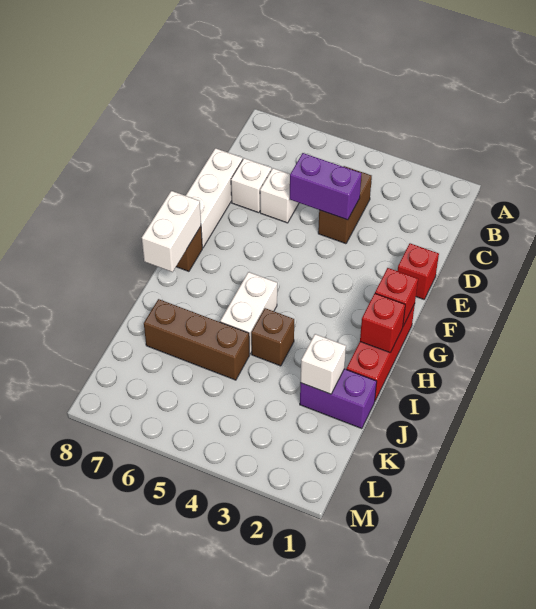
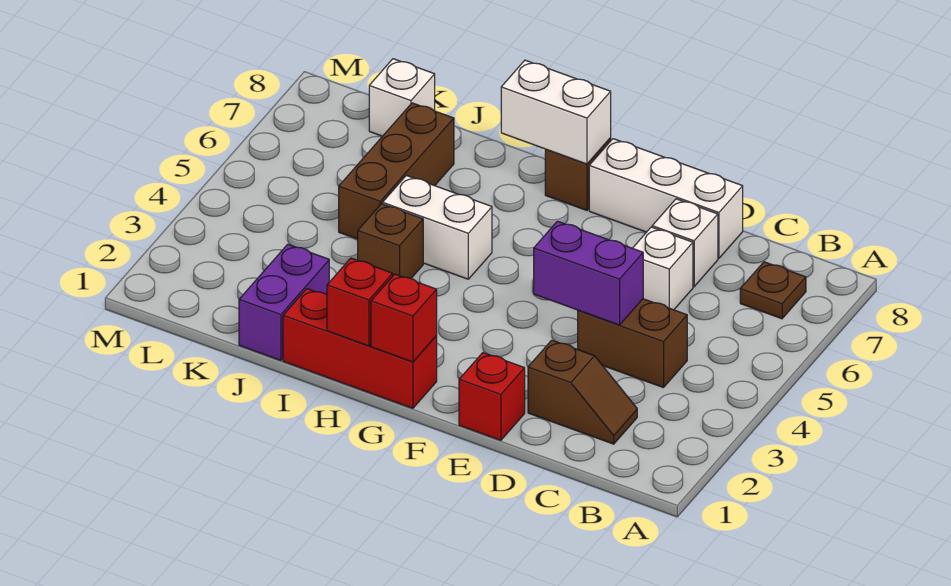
none -> brown plate B7 level 1
none -> brown slope C2:D2 level 1 top D
purple brick D4:D5 level 2 -> purple brick D4:E4 level 2
white brick J2 level 2 -> white brick K8 level 1

